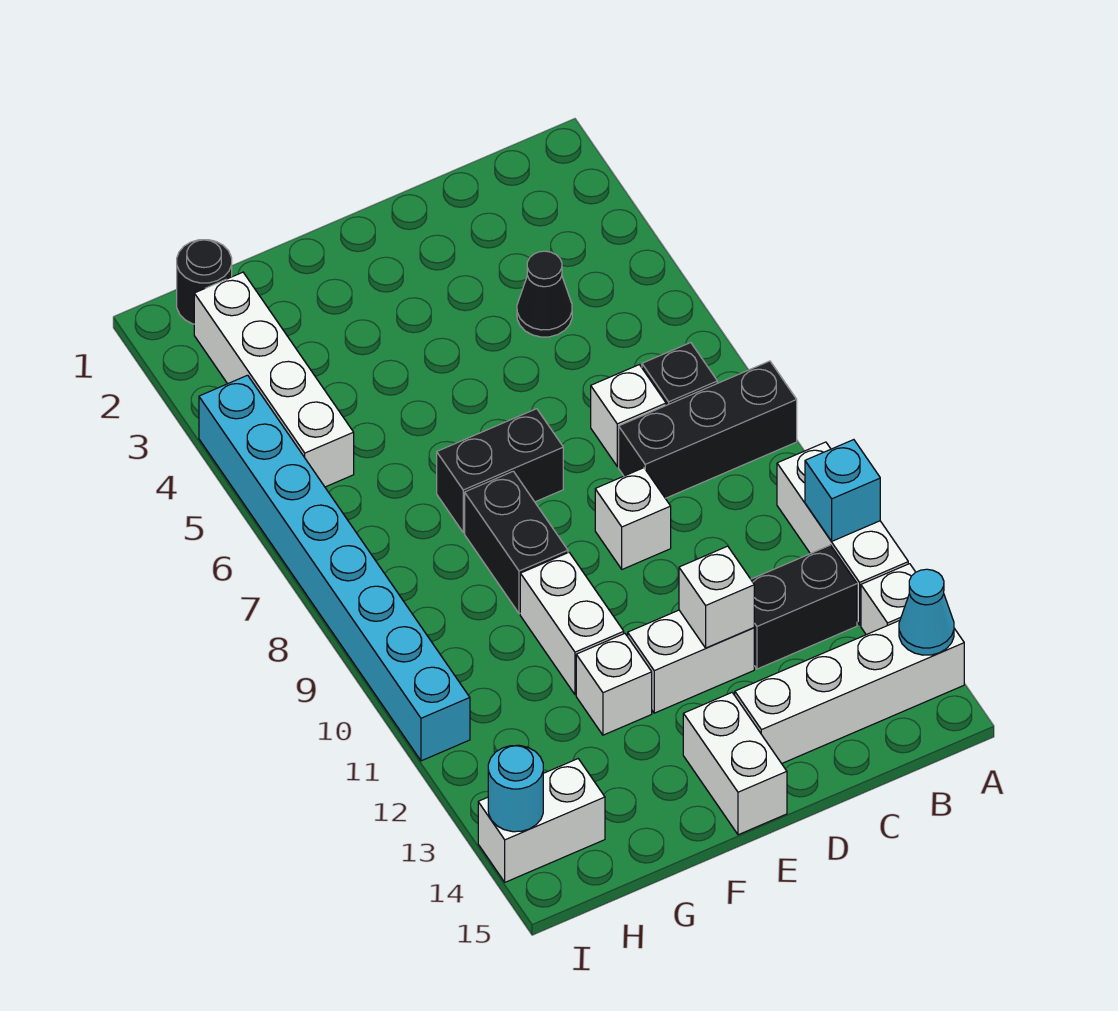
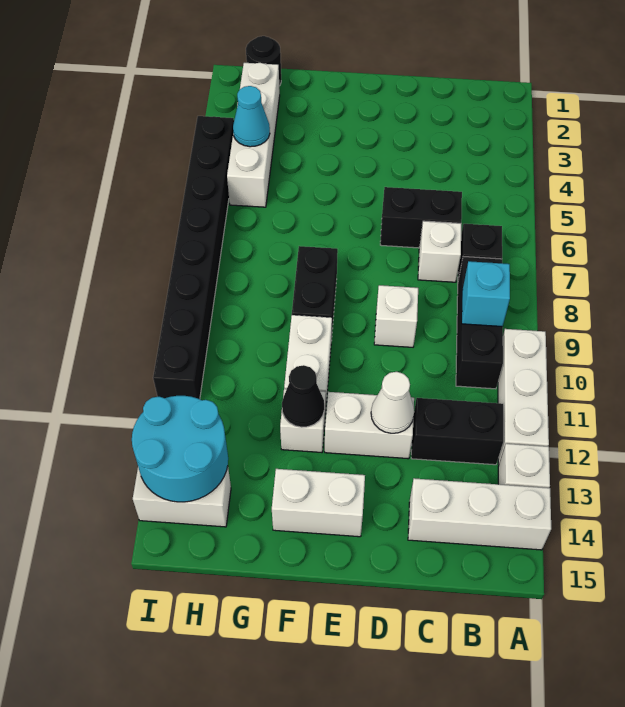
black brick A8:C8 level 1 -> black brick B8:B10 level 1
cyan brick A11 level 2 -> cyan brick B9 level 2
white brick A14:D14 level 1 -> white brick A14:C14 level 1
cyan cone A14 level 2 -> cyan cone H4 level 2
black cone C4 level 1 -> black cone F12 level 2
white brick D12 level 2 -> white cone D12 level 2
black brick E7:F7 level 1 -> black brick C6:D6 level 1
white brick E14:E15 level 1 -> white brick E14:F14 level 1
cyan brick I4:I11 level 1 -> black brick I4:I11 level 1
cyan round brick I14 level 2 -> cyan round brick H13:I14 level 2

